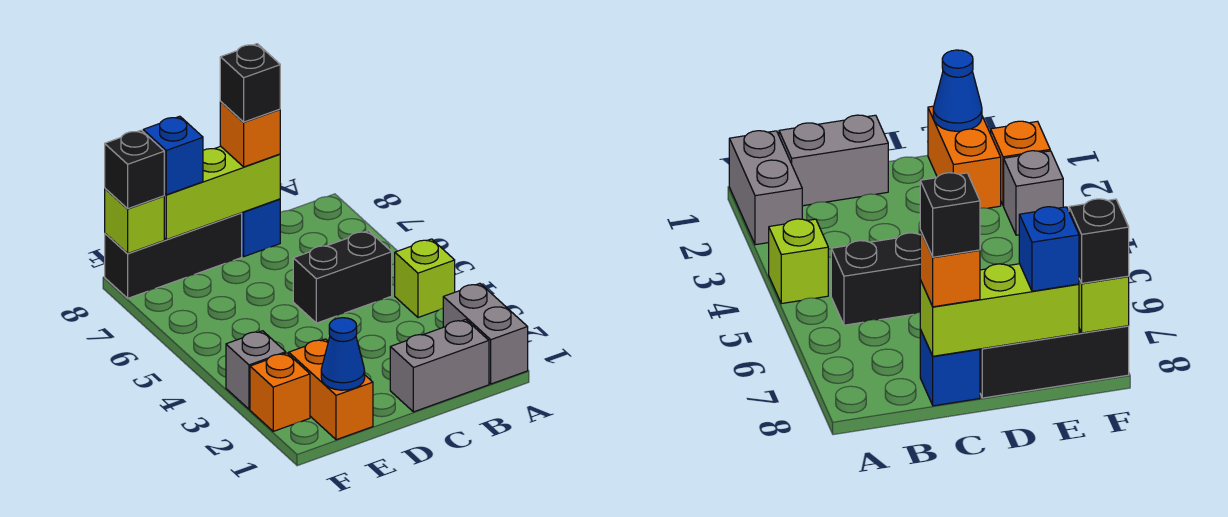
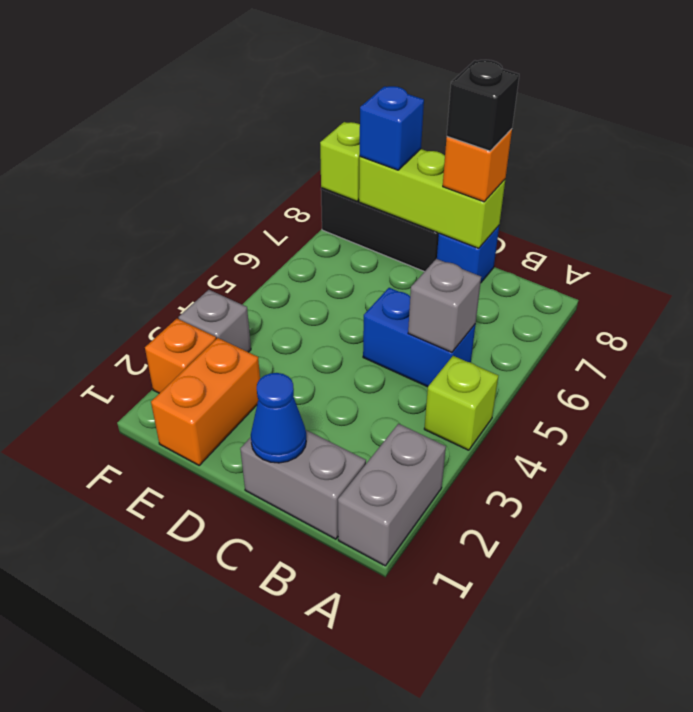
black brick B5:C5 level 1 -> blue brick B5:C5 level 1
none -> grey brick B5 level 2
blue cone E1 level 2 -> blue cone C1 level 2
black brick F8 level 3 -> none

